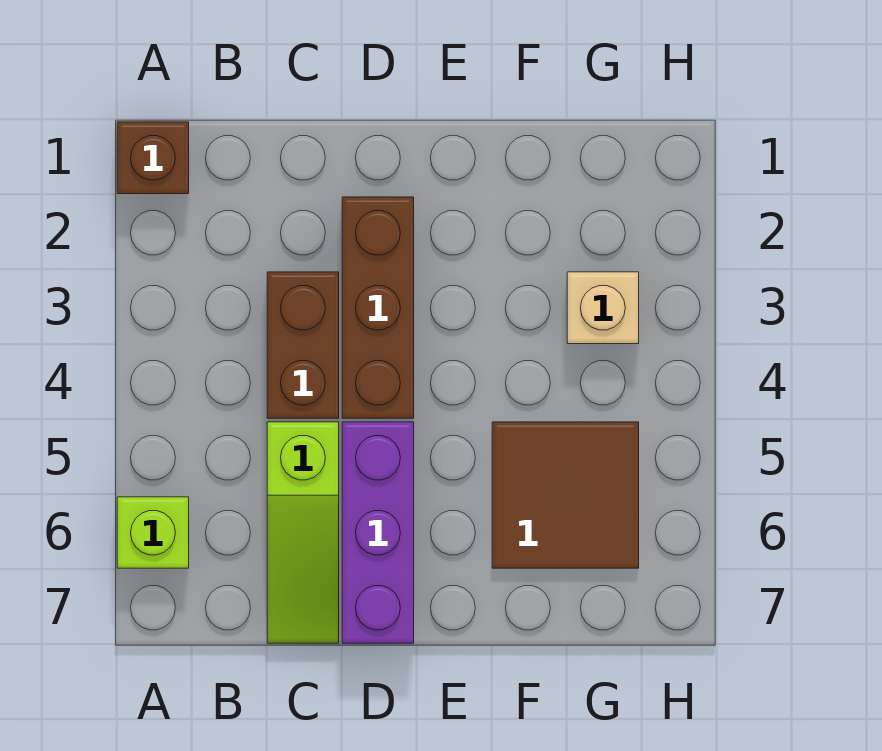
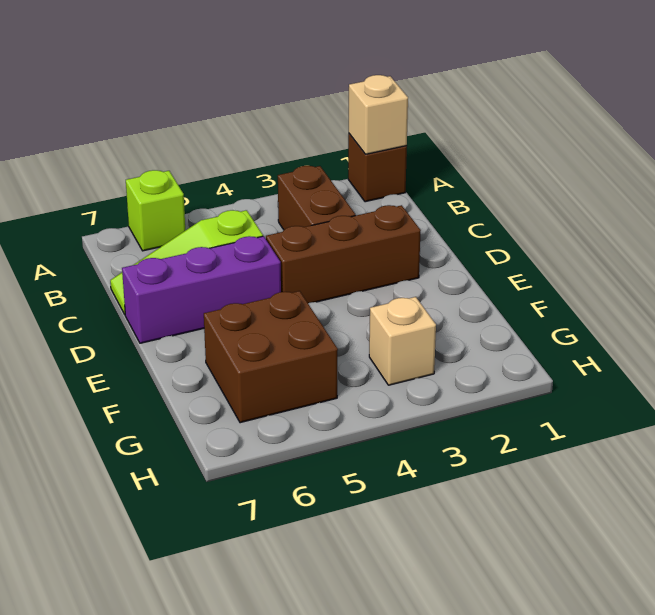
none -> tan brick A1 level 2
brown brick C3:C4 level 1 -> brown brick B3:C3 level 1
brown tile F5:G6 level 1 -> brown brick F5:G6 level 1

